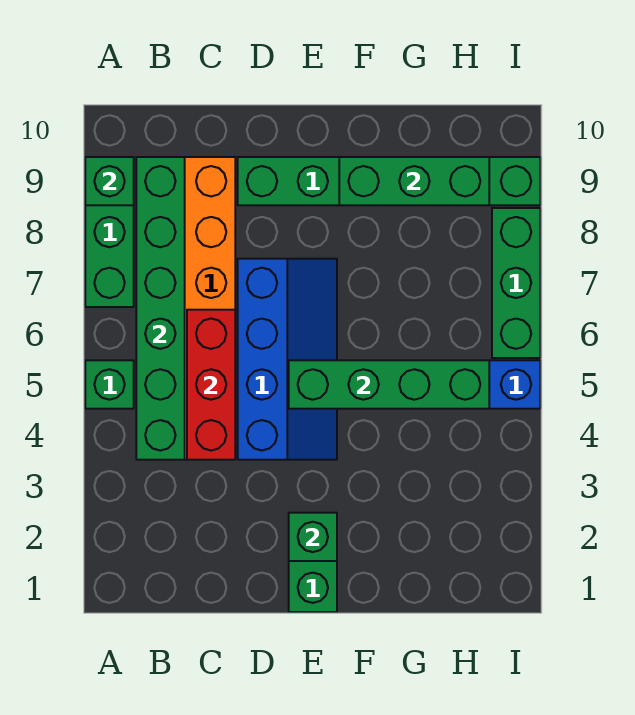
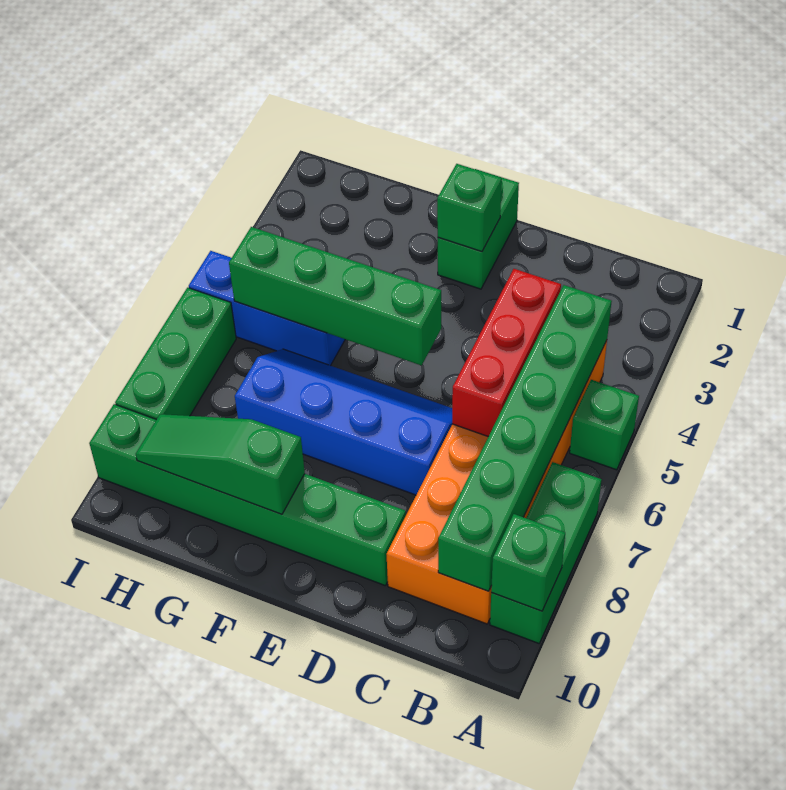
blue slope D4:E7 level 1 top D -> blue slope D6:G7 level 1 top 7
green brick F9:H9 level 2 -> green slope F9:H9 level 2 top F

